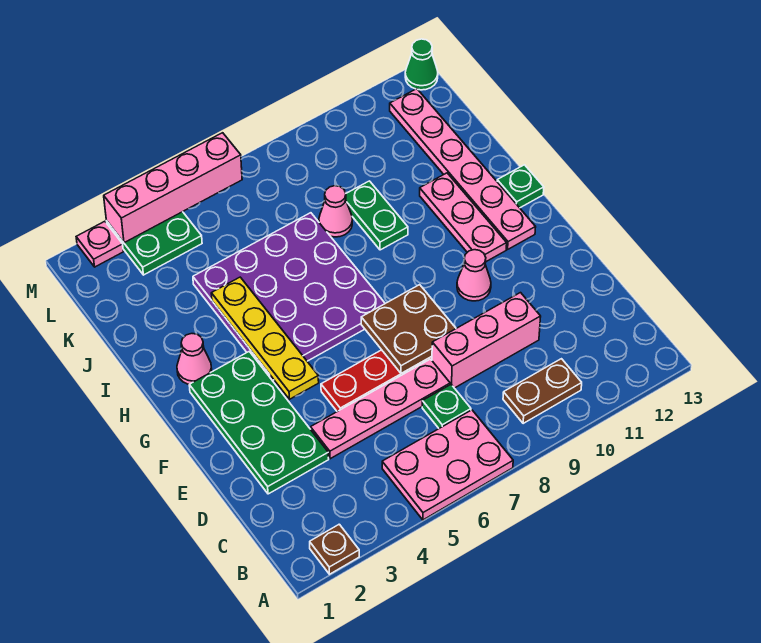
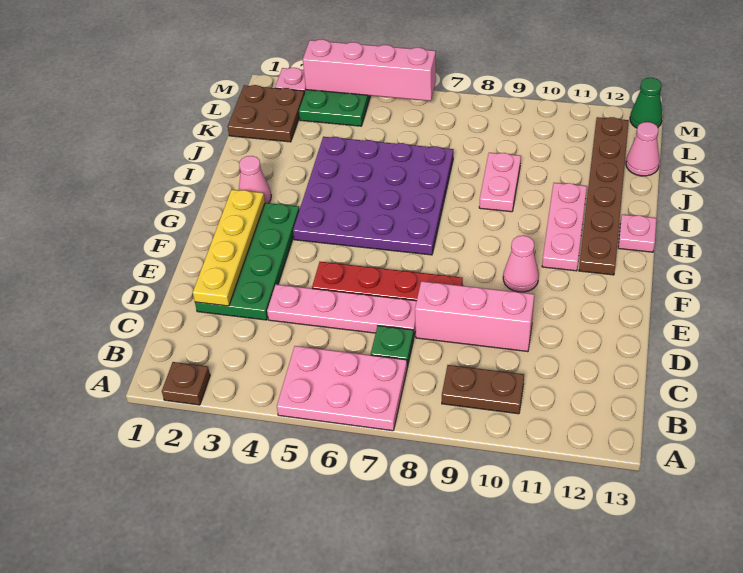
brown plate E7:F8 level 2 -> brown plate K1:L2 level 1
yellow plate F4:I4 level 2 -> yellow plate D2:G2 level 2
pink plate G12:L12 level 1 -> brown plate G12:L12 level 1
green plate H13 level 1 -> pink plate H13 level 1
green plate I9:J9 level 1 -> pink plate I9:J9 level 1
pink cone J8 level 1 -> pink cone K13 level 1

